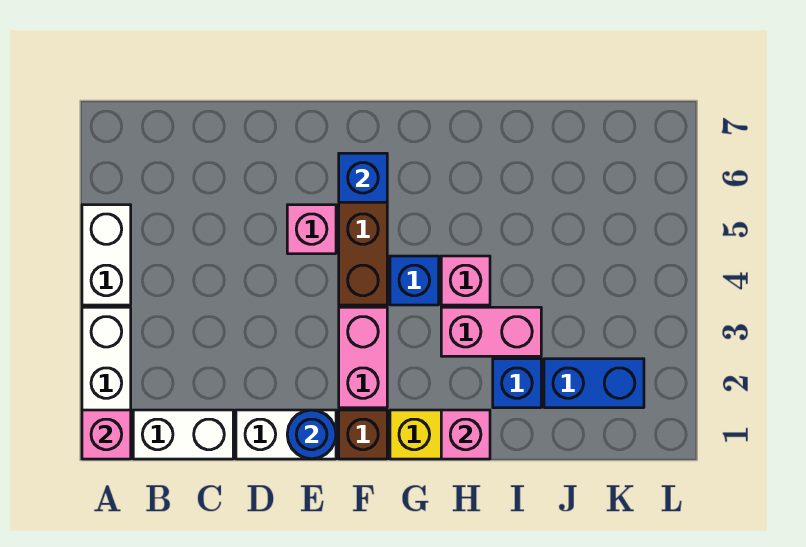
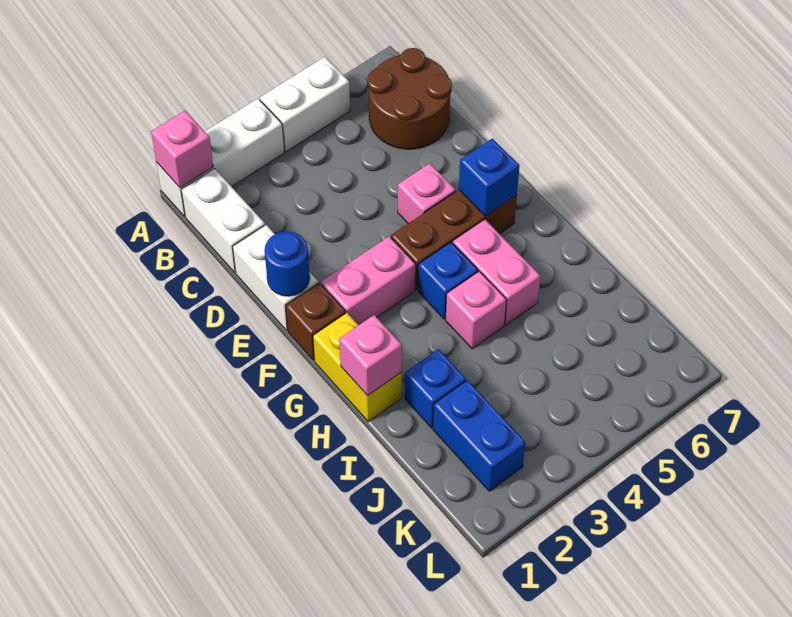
none -> brown round brick B6:C7 level 1
pink brick H3:I3 level 1 -> pink brick G5:H5 level 1

